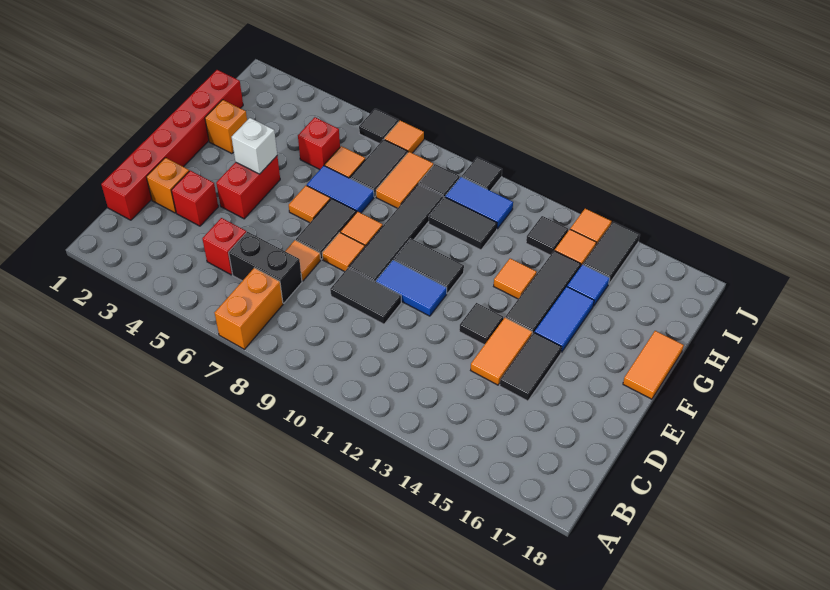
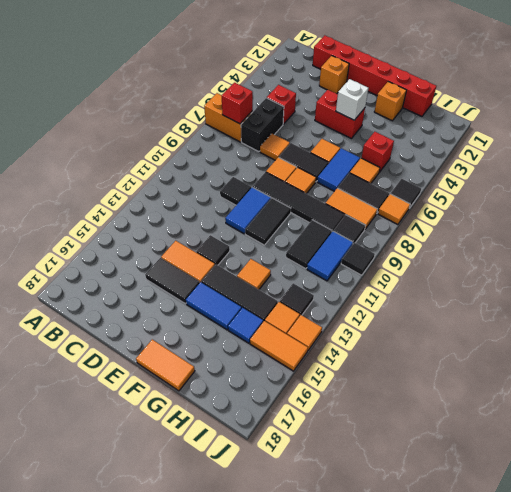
red brick D3 level 1 -> red brick B7 level 2
black tile D9:D10 level 1 -> black tile D10 level 1
black tile I15:J15 level 1 -> orange tile I15:J15 level 1

